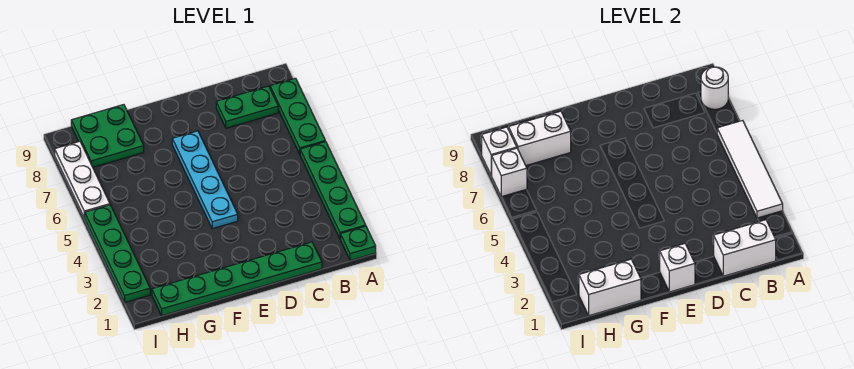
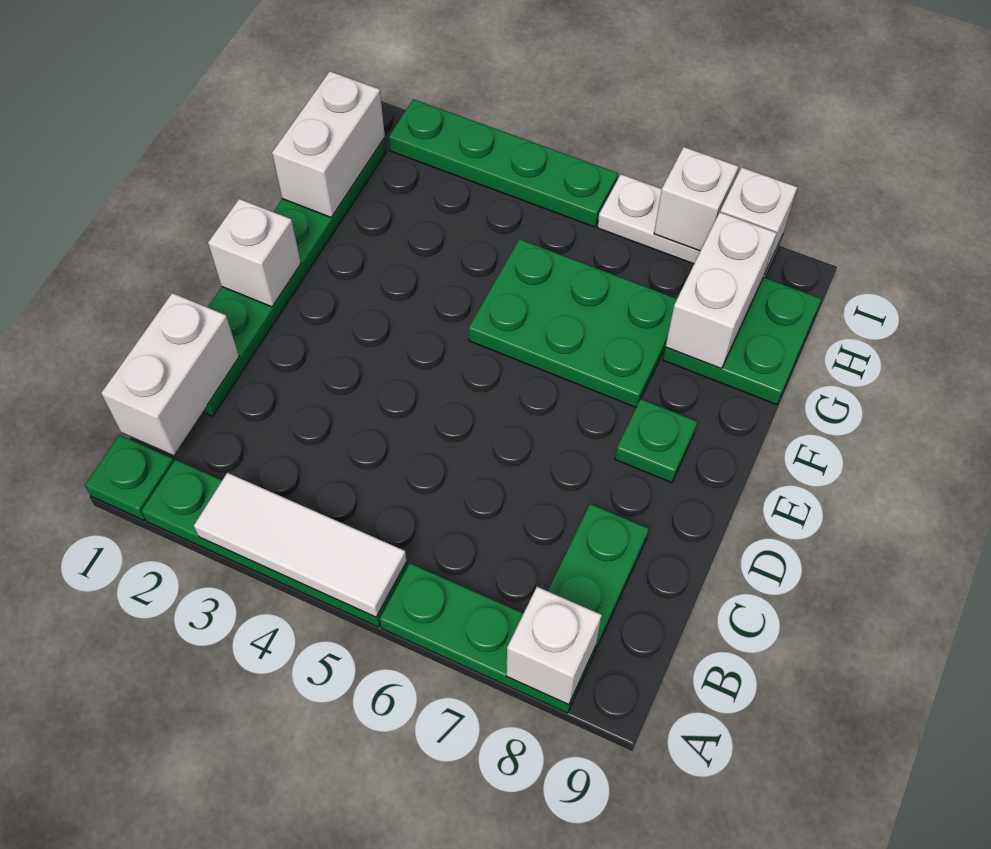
white tile A3:A6 level 2 -> white tile A3:A5 level 2
white round brick A8 level 2 -> white brick A8 level 2
cyan plate E4:E7 level 1 -> none
none -> green plate E8 level 1
none -> green plate F5:G7 level 1

